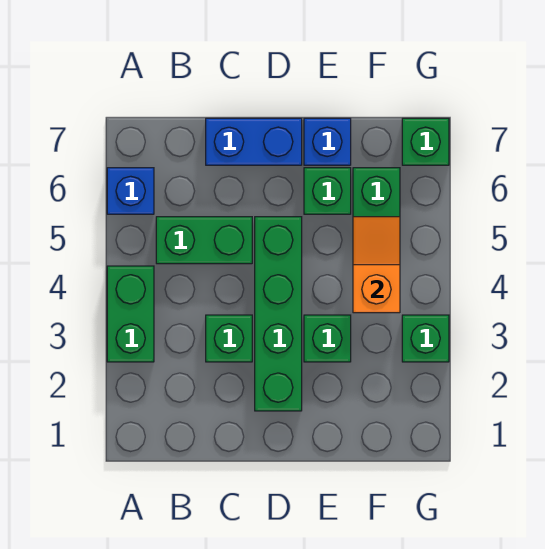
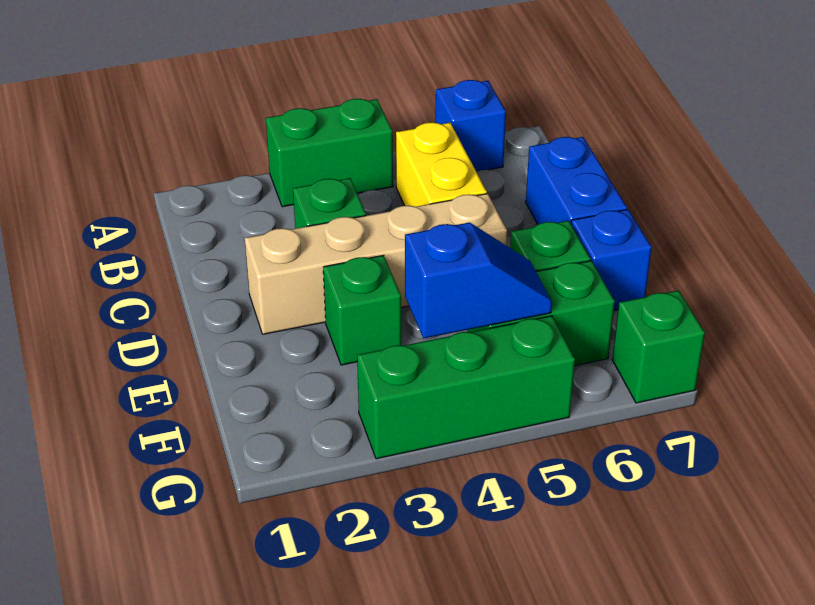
green brick B5:C5 level 1 -> yellow brick B5:C5 level 1
green brick D2:D5 level 1 -> tan brick D2:D5 level 1
orange slope F4:F5 level 2 top 4 -> blue slope F4:F5 level 2 top 4
green brick G3 level 1 -> green brick G3:G5 level 1

